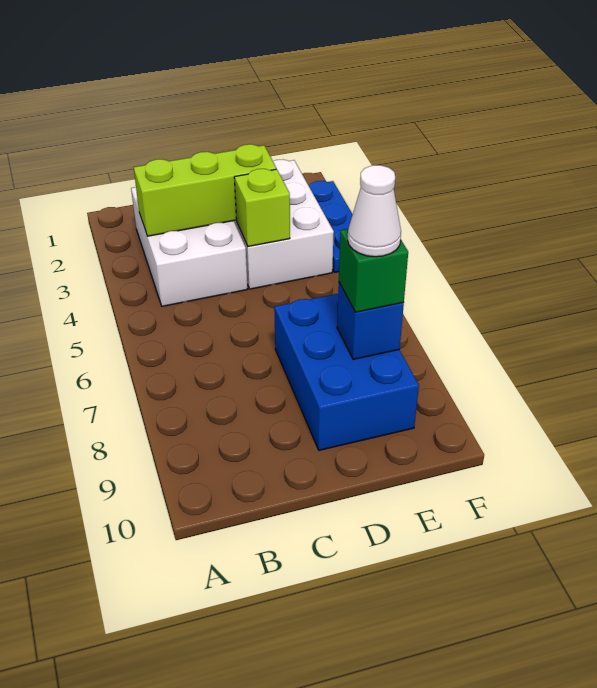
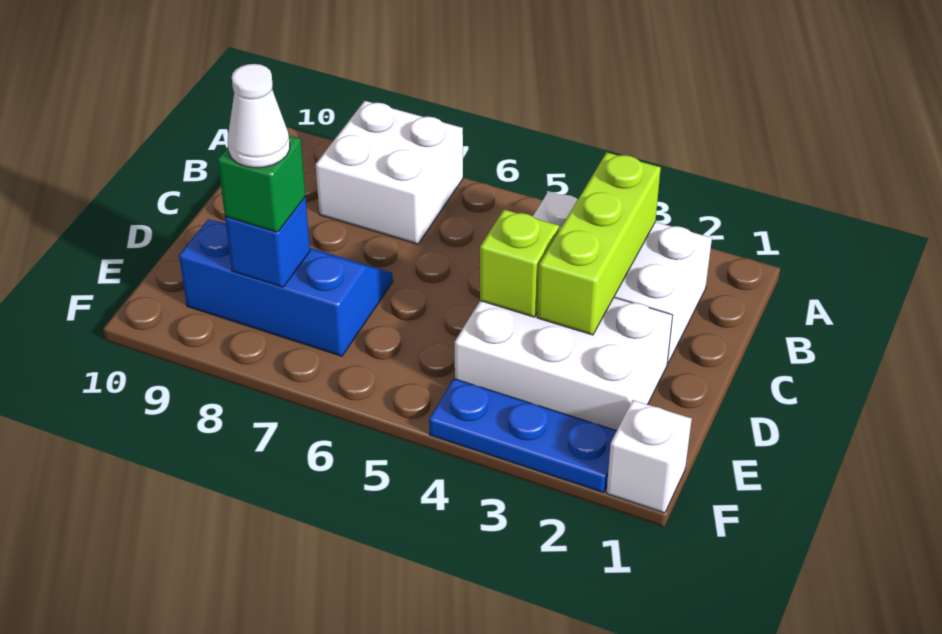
none -> white brick A7:B8 level 1
blue brick D7:E9 level 1 -> blue slope D7:E9 level 1 top E
none -> white brick F1 level 1

